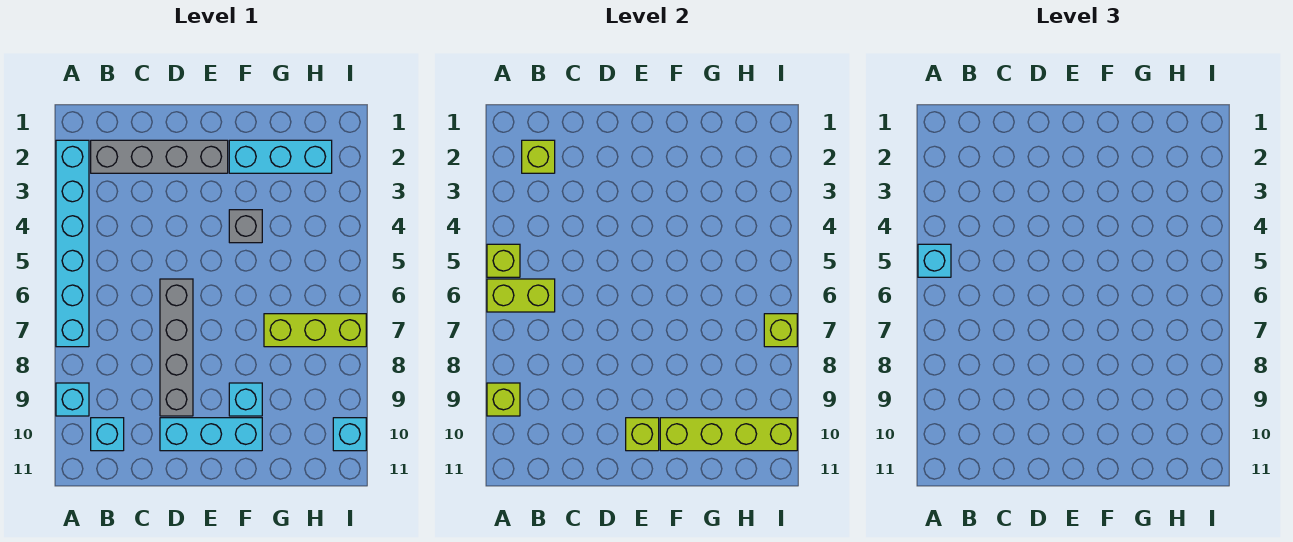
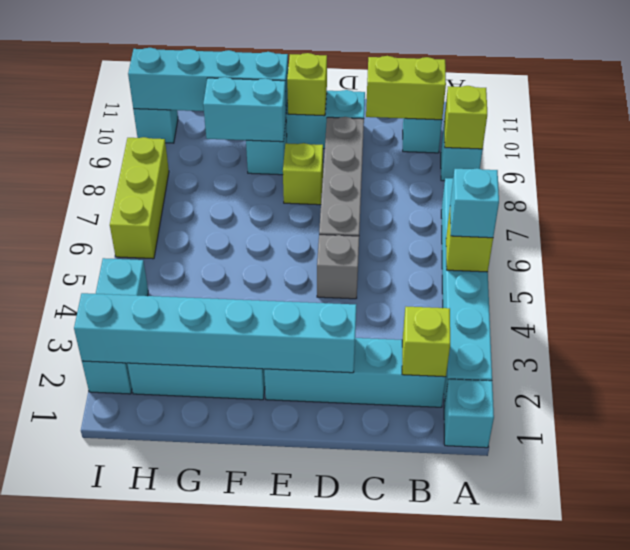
none -> cyan brick A1 level 1
lime brick A6:B6 level 2 -> lime brick B10:C10 level 2
grey brick B2:E2 level 1 -> cyan brick B2:E2 level 1
none -> cyan brick D2:I2 level 2
grey brick F4 level 1 -> grey brick D5 level 1
none -> cyan brick F9:G9 level 2
lime brick F10:I10 level 2 -> cyan brick F10:I10 level 2
lime brick G7:I7 level 1 -> lime brick I6:I8 level 1
none -> cyan brick I2:I4 level 1
lime brick I7 level 2 -> lime brick E8 level 1

